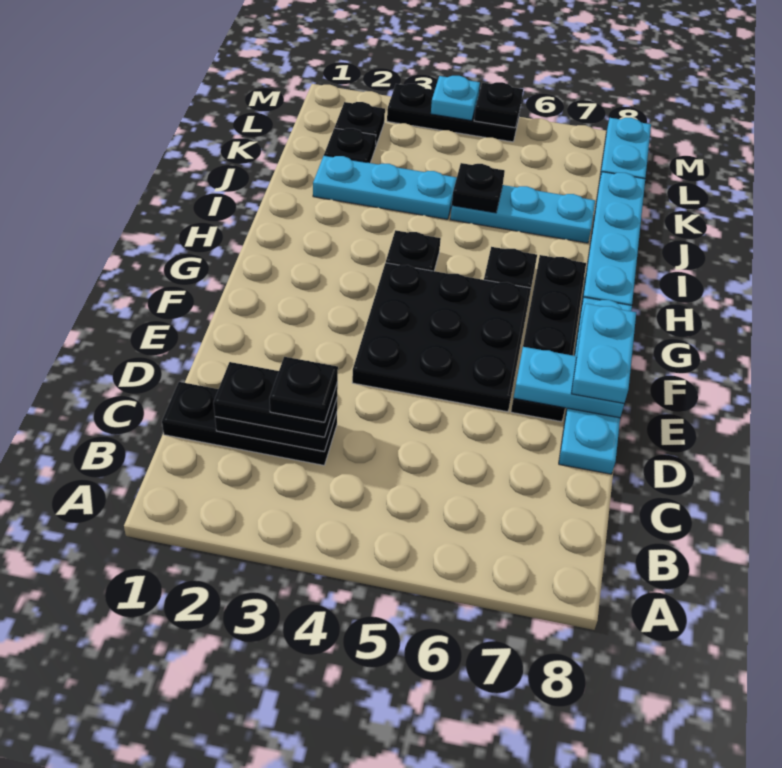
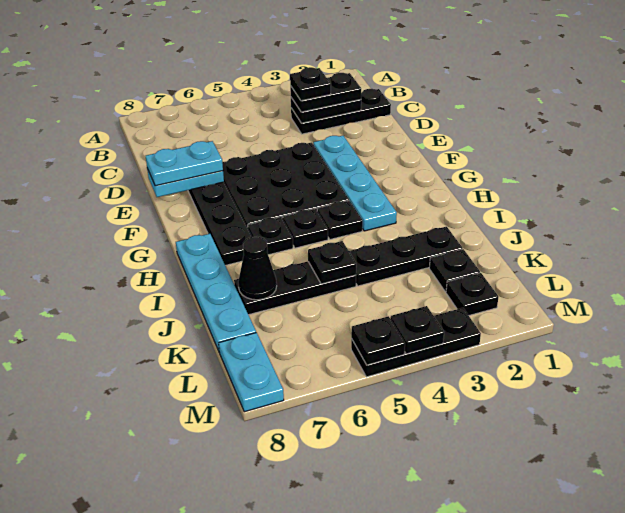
cyan plate D8:G8 level 1 -> cyan plate E3:H3 level 1
cyan plate E8:F8 level 3 -> cyan plate E7:E8 level 3
none -> black plate H5 level 1
cyan plate J2:J4 level 1 -> black plate J2:J4 level 1
cyan plate J5:J7 level 1 -> black plate J5:J7 level 1
none -> black cone J7 level 2
cyan plate M4 level 2 -> black plate M4 level 2

